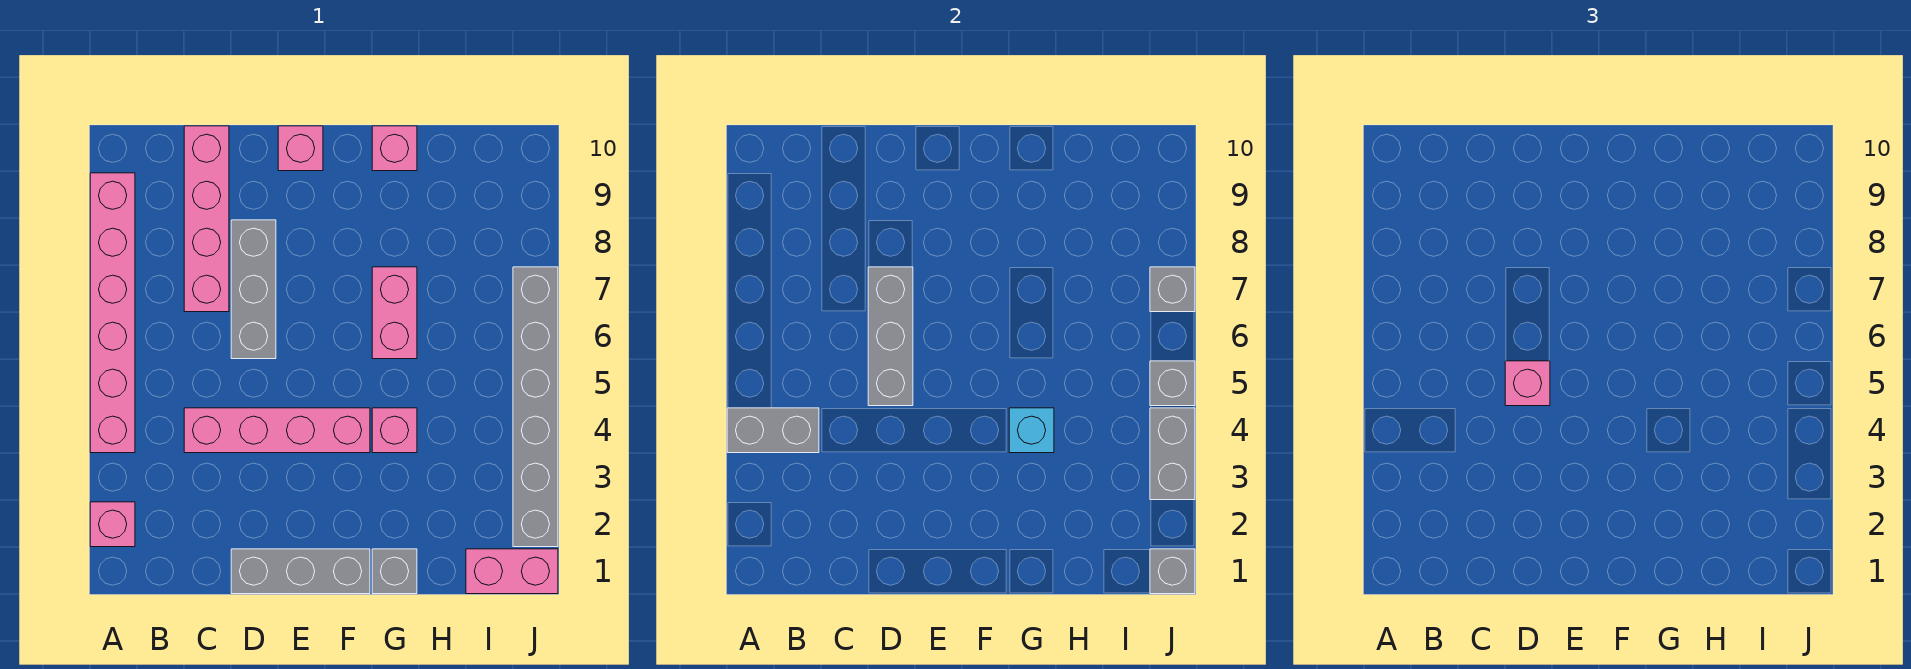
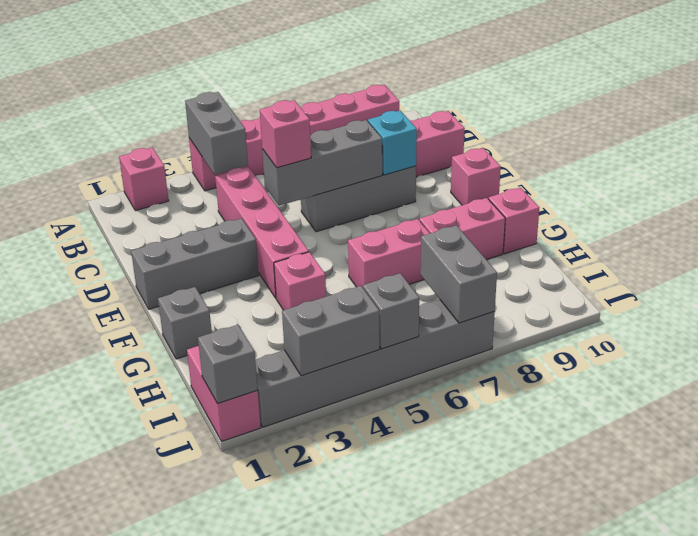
grey brick D1:F1 level 1 -> grey brick E1:E3 level 1
cyan brick G4 level 2 -> cyan brick D8 level 2
none -> pink brick G8:G9 level 1
grey brick J7 level 2 -> grey brick I7:J7 level 2

